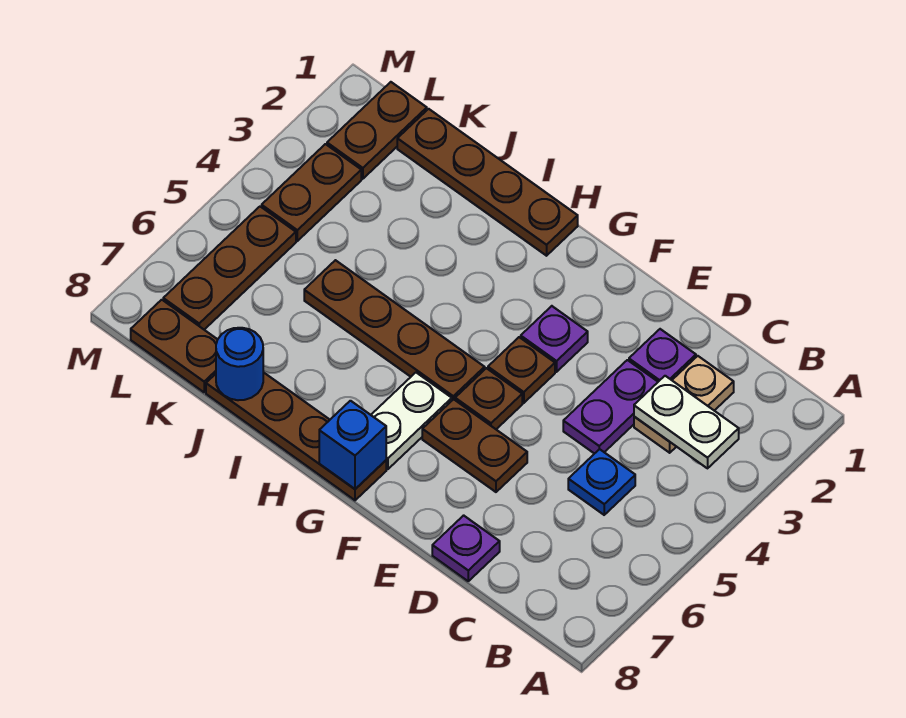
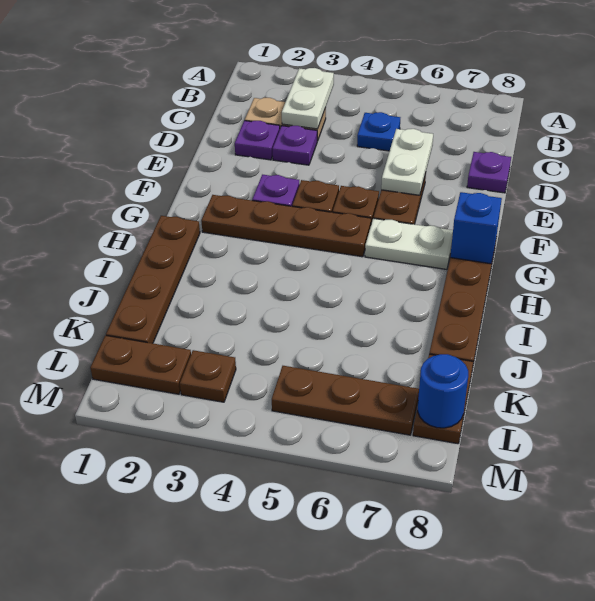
purple plate D3:D4 level 1 -> purple plate D3 level 1
none -> white plate D6:E6 level 2
brown plate G5:J5 level 1 -> brown plate G2:G5 level 1
blue round brick J8 level 2 -> blue round brick L8 level 2
brown plate L3:L4 level 1 -> brown plate L3 level 1

